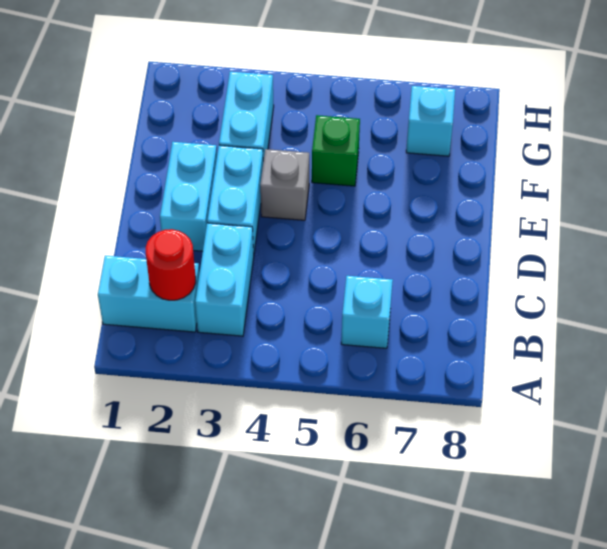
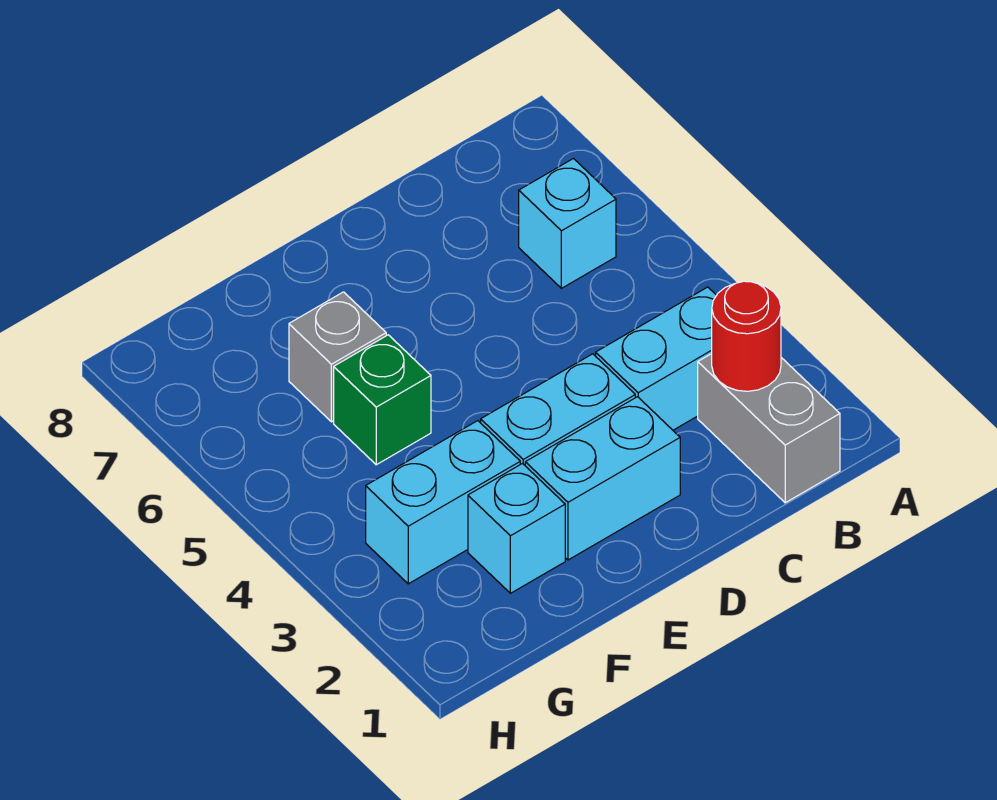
cyan brick B1:B2 level 1 -> grey brick B1:B2 level 1
grey brick E4 level 1 -> grey brick F6 level 1
cyan brick G7 level 1 -> cyan brick F2 level 1

